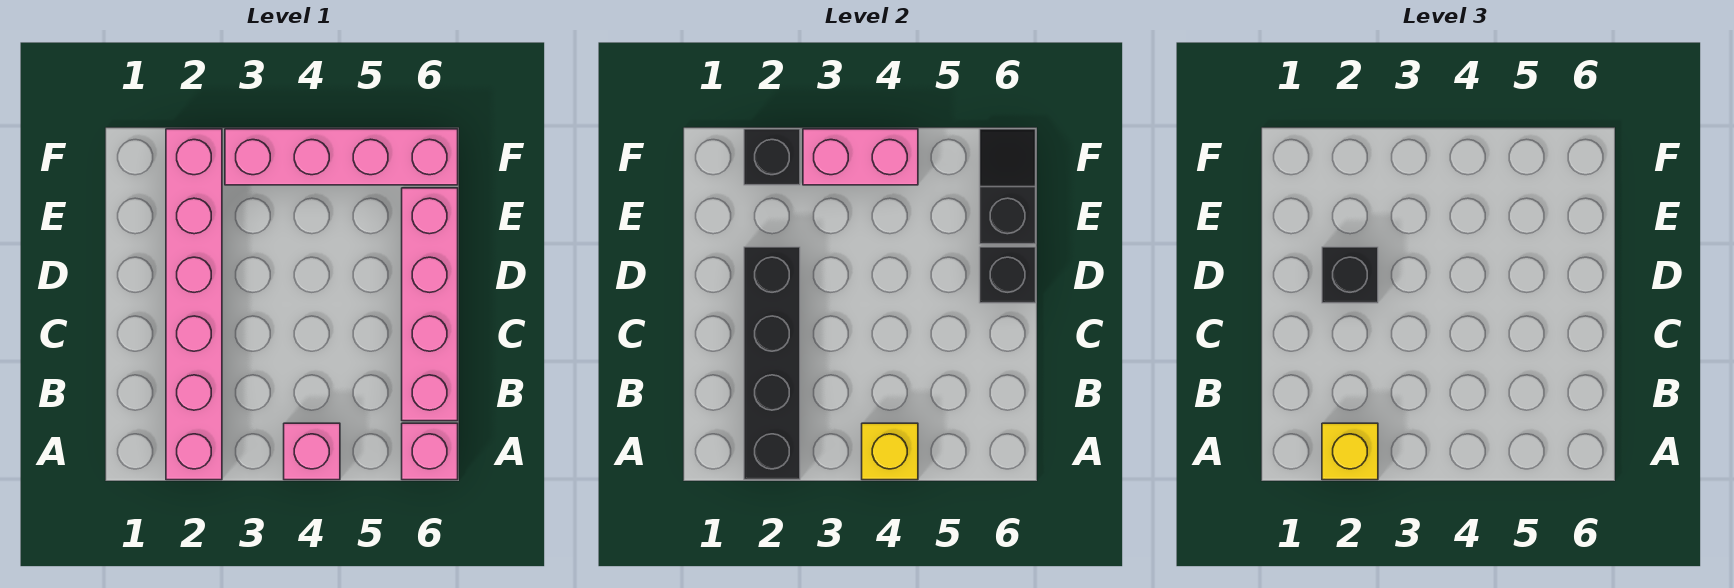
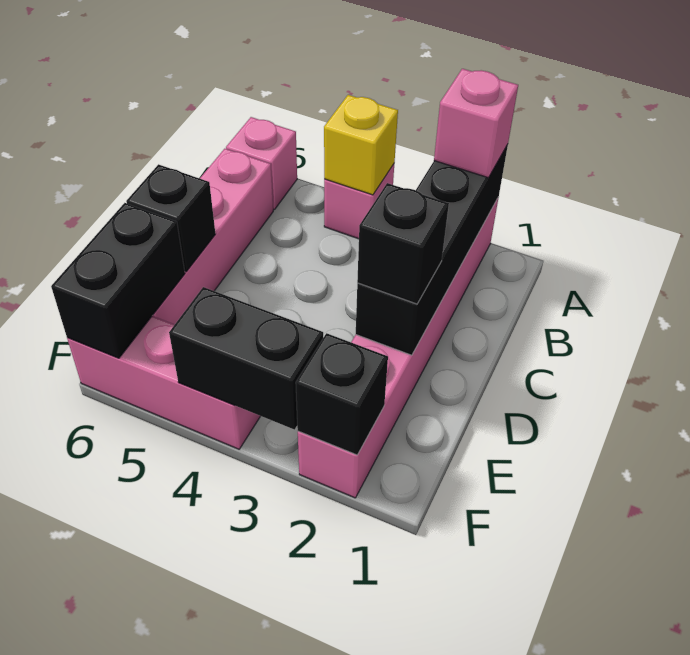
yellow brick A2 level 3 -> pink brick A2 level 3
black slope E6:F6 level 2 top E -> black brick E6:F6 level 2
pink brick F3:F6 level 1 -> pink brick F4:F6 level 1
pink brick F3:F4 level 2 -> black brick F3:F4 level 2

